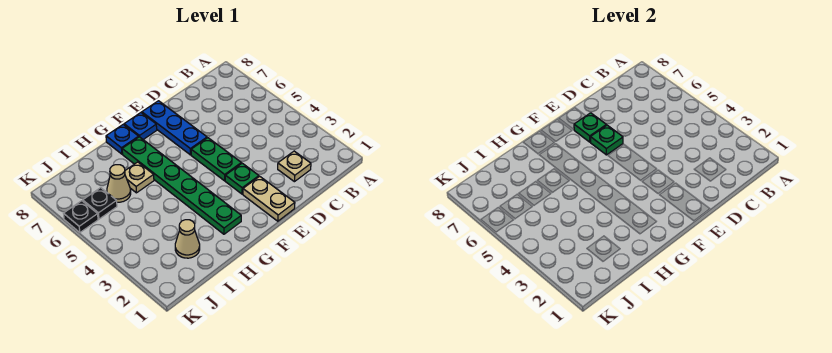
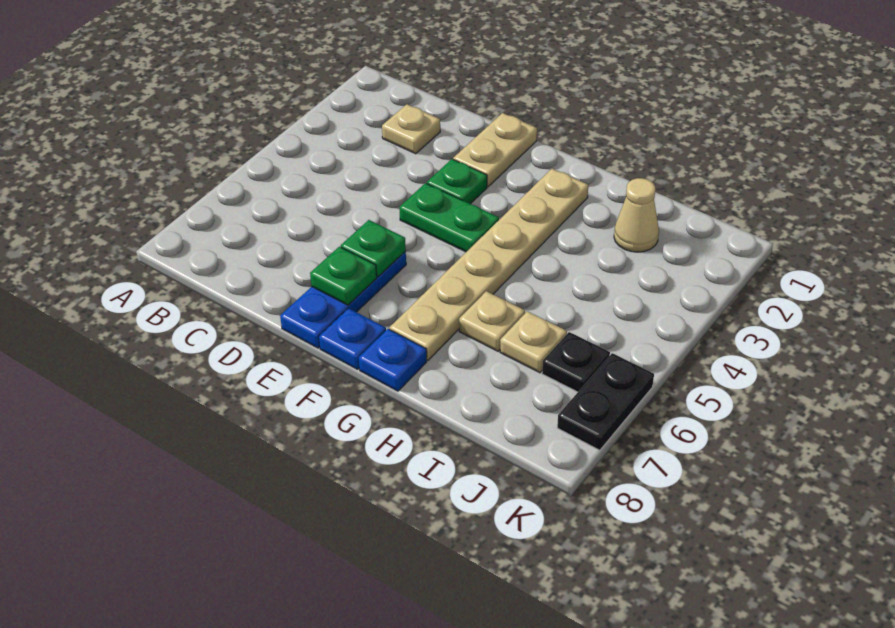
green plate E4:E5 level 1 -> green plate E4:F4 level 1
green plate G2:G7 level 1 -> tan plate G2:G7 level 1
tan cone I6 level 1 -> tan plate I6 level 1
black plate K6 level 1 -> black plate K6:K7 level 1

